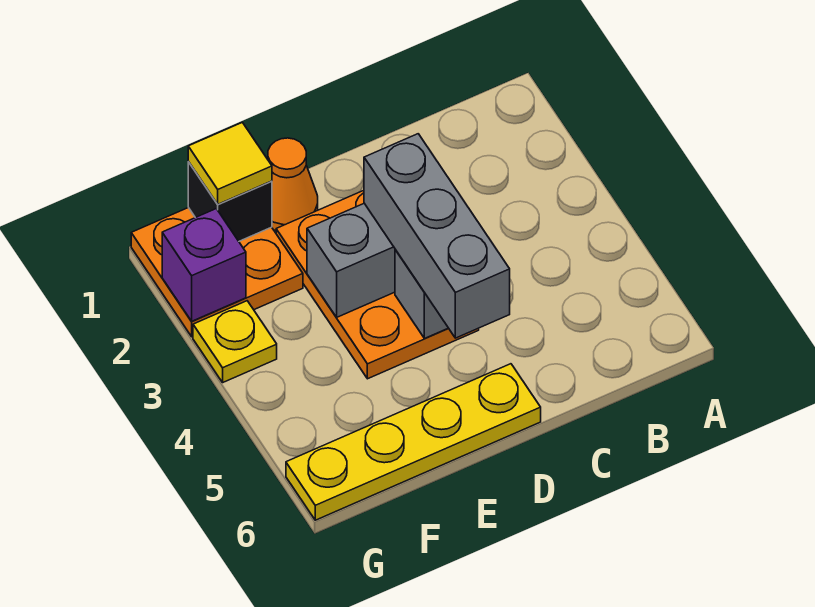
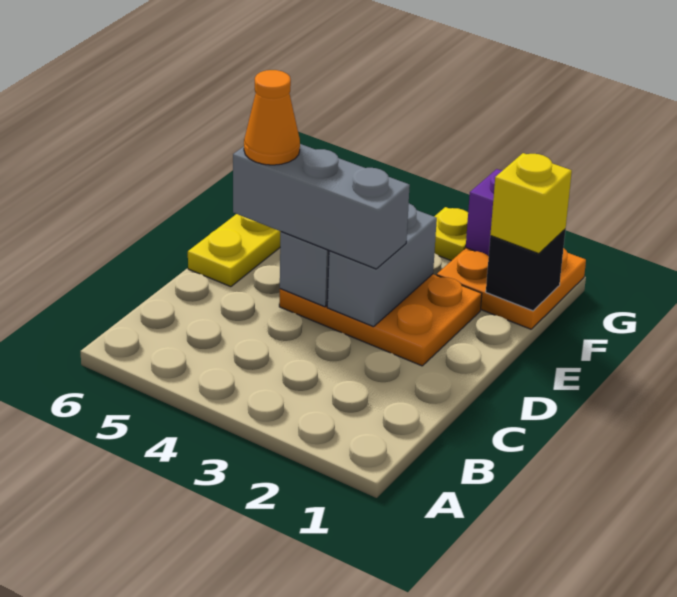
orange cone E1 level 1 -> orange cone D5 level 4
yellow tile F1 level 3 -> yellow brick F1 level 3

